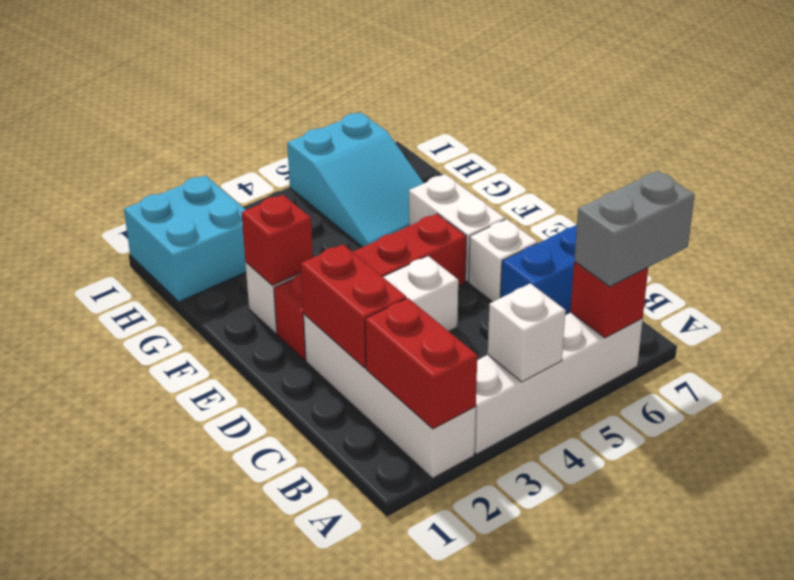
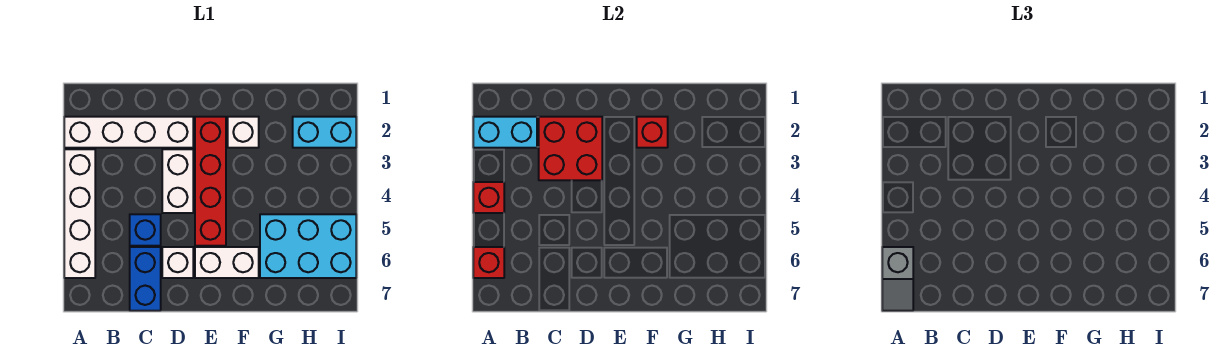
red brick A2:B2 level 2 -> cyan brick A2:B2 level 2
white brick A4 level 2 -> red brick A4 level 2
grey brick A6:A7 level 3 -> grey slope A6:A7 level 3 top 6
red brick C2:D2 level 2 -> red brick C2:D3 level 2
none -> blue brick C5 level 1
cyan slope G5:I6 level 1 top I -> cyan brick G5:I6 level 1
cyan brick H1:I2 level 1 -> cyan brick H2:I2 level 1

